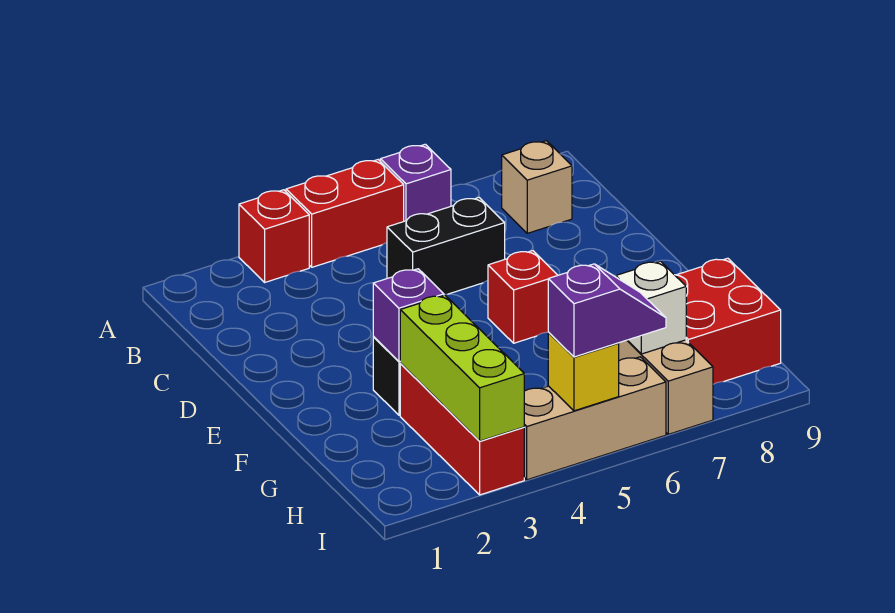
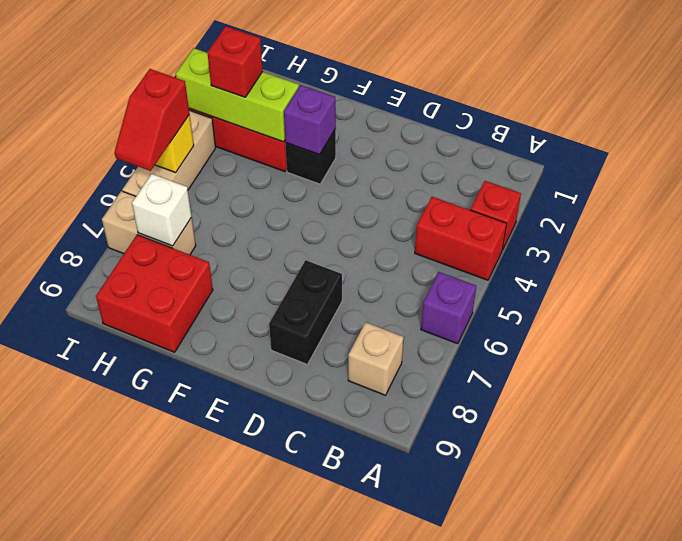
red brick A4:A5 level 1 -> red brick A4:B4 level 1
black brick C5:C6 level 1 -> black brick D7:D8 level 1
red brick E6 level 1 -> red brick H3 level 3
purple slope I5:I6 level 3 top 5 -> red slope I5:I6 level 3 top 5

